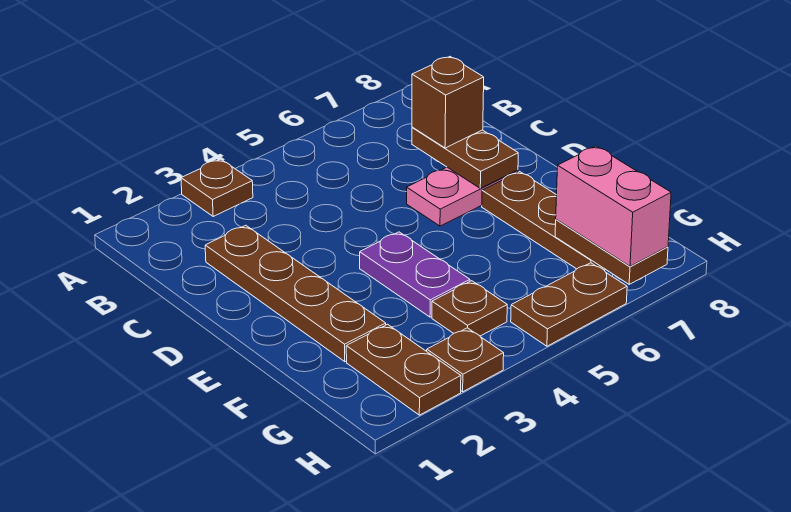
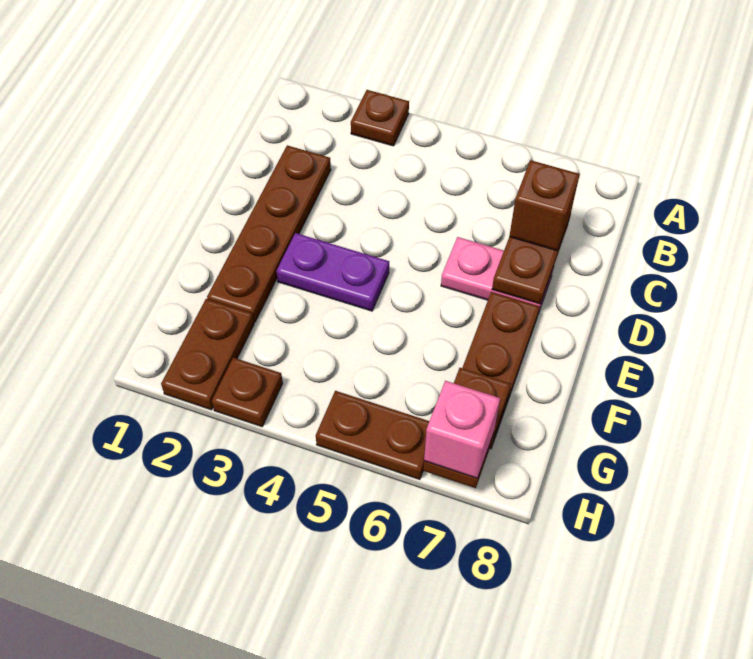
purple plate E4:F4 level 1 -> purple plate E3:E4 level 1
brown plate G4 level 1 -> none
pink brick G7:H7 level 3 -> pink brick H7 level 3

